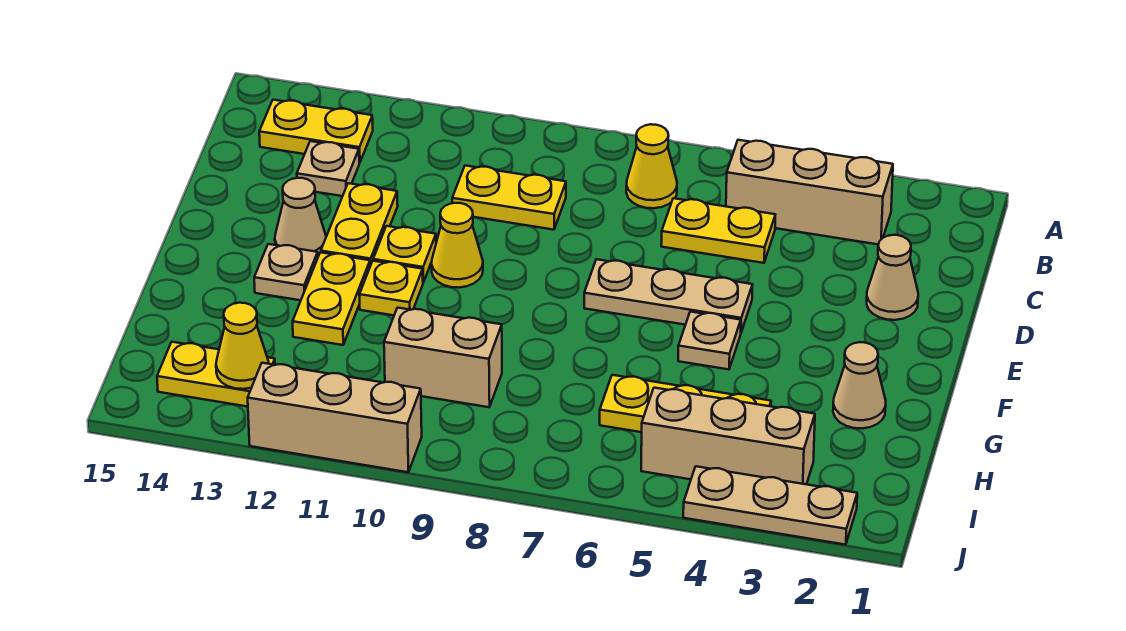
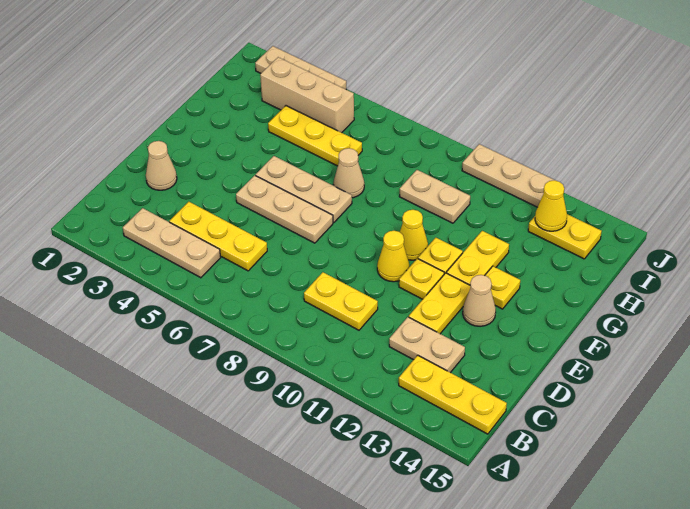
tan brick B3:B5 level 1 -> tan plate B3:B5 level 1
yellow cone B7 level 1 -> yellow cone F10 level 1
yellow plate B13:B14 level 1 -> yellow plate B13:B15 level 1
yellow plate C5:C6 level 1 -> yellow plate C4:C6 level 1
tan plate C13 level 1 -> tan plate C12:C13 level 1
tan plate F5 level 1 -> tan plate F5:F7 level 1
tan plate F13 level 1 -> yellow plate F13 level 1
tan cone G2 level 1 -> tan cone G7 level 1
tan brick H9:H10 level 1 -> tan plate H9:H10 level 1
tan brick J10:J12 level 1 -> tan plate J10:J12 level 1

